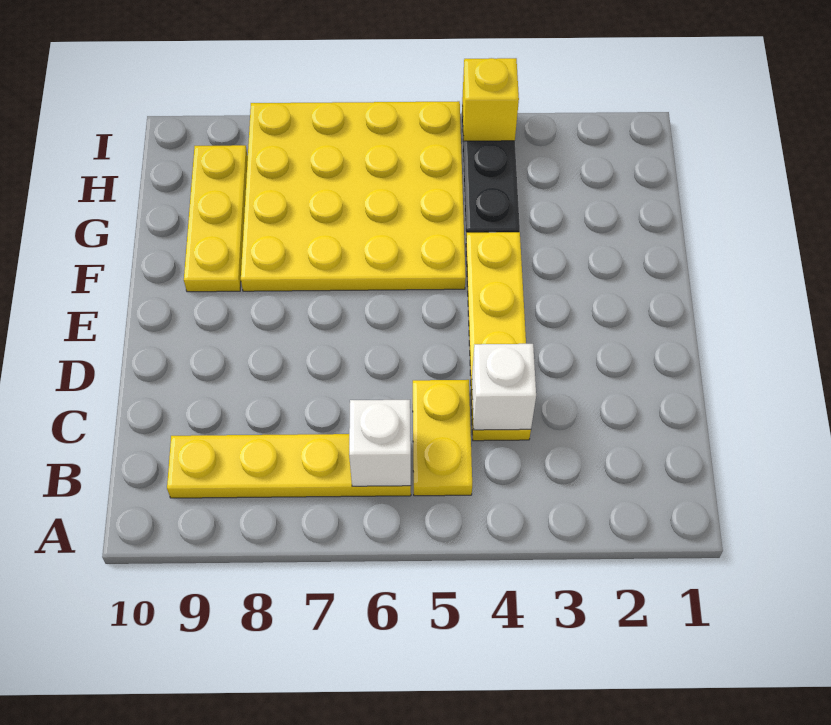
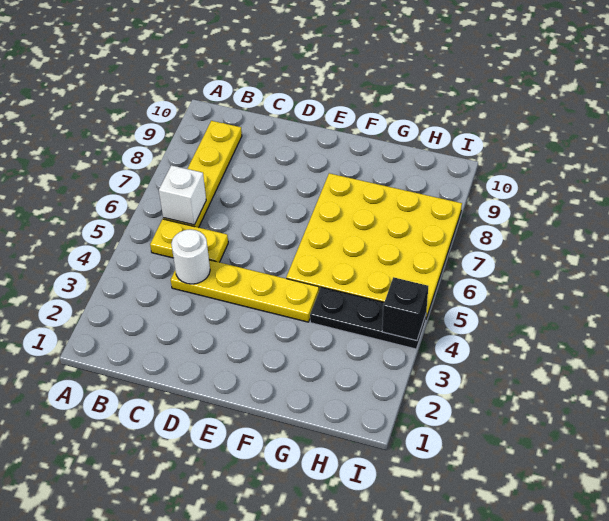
white brick C4 level 2 -> white round brick C4 level 2
yellow plate F9:H9 level 1 -> none
yellow brick I4 level 2 -> black brick I4 level 2

